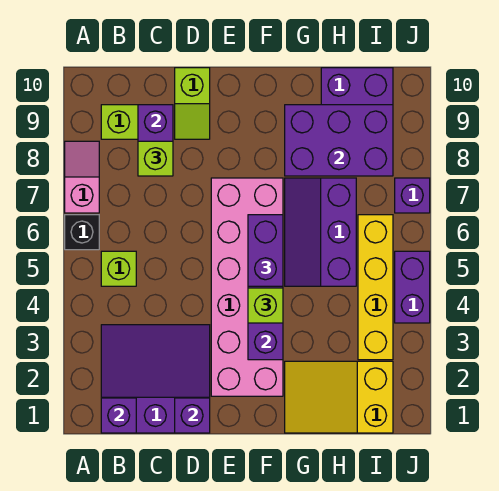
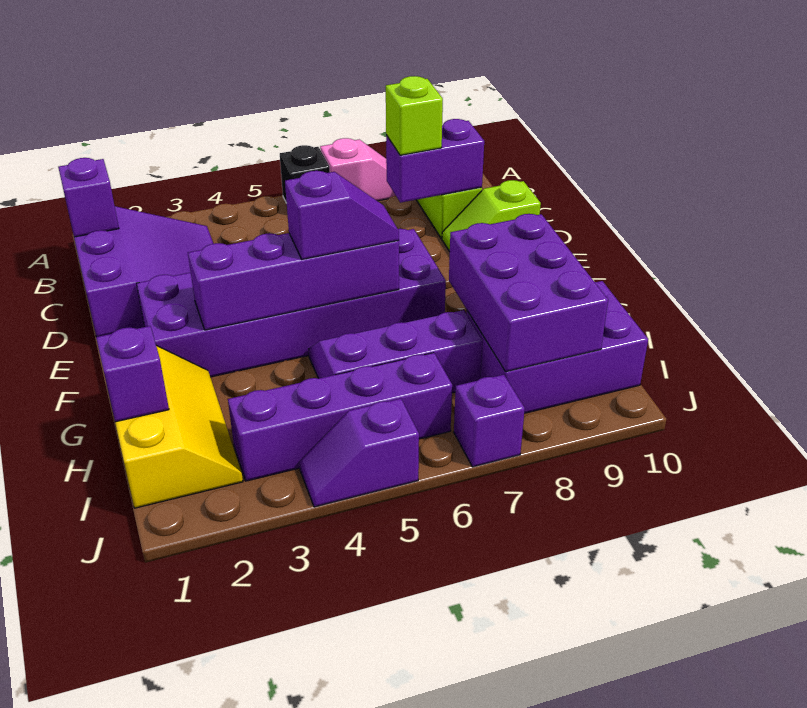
lime brick B5 level 1 -> none
purple brick D1 level 2 -> purple brick H1 level 2
pink brick E2:F7 level 1 -> purple brick E2:F7 level 1
lime brick F4 level 3 -> none
purple brick F5:F6 level 3 -> purple slope F5:F6 level 3 top 5
yellow slope G1:I2 level 1 top I -> yellow slope G1:I2 level 1 top 1
yellow brick I3:I6 level 1 -> purple brick I3:I6 level 1
purple brick J4:J5 level 1 -> purple slope J4:J5 level 1 top 5

